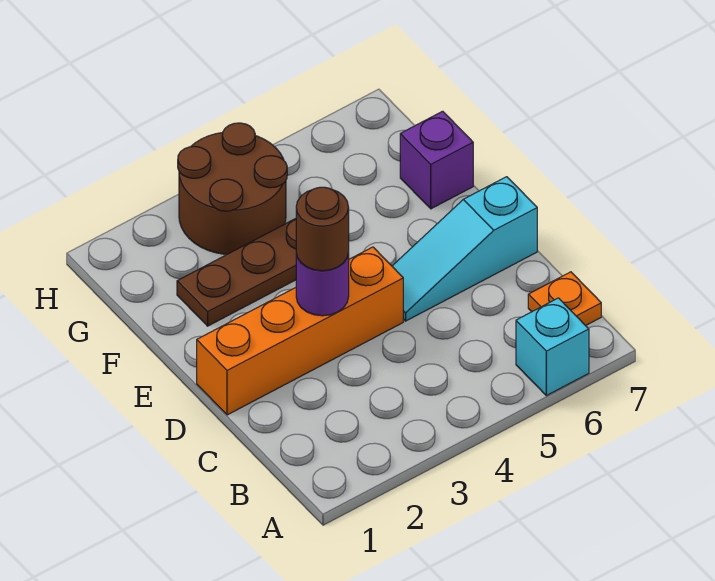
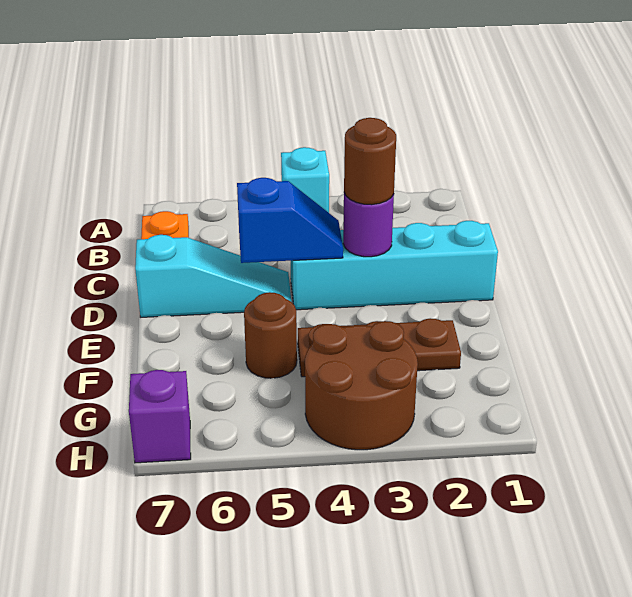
cyan brick A6 level 1 -> cyan brick A4 level 1
orange brick D1:D4 level 1 -> cyan brick D1:D4 level 1
none -> blue slope D4:D5 level 2 top 5
none -> brown round brick F5 level 1
purple brick F7 level 1 -> purple brick H7 level 1

